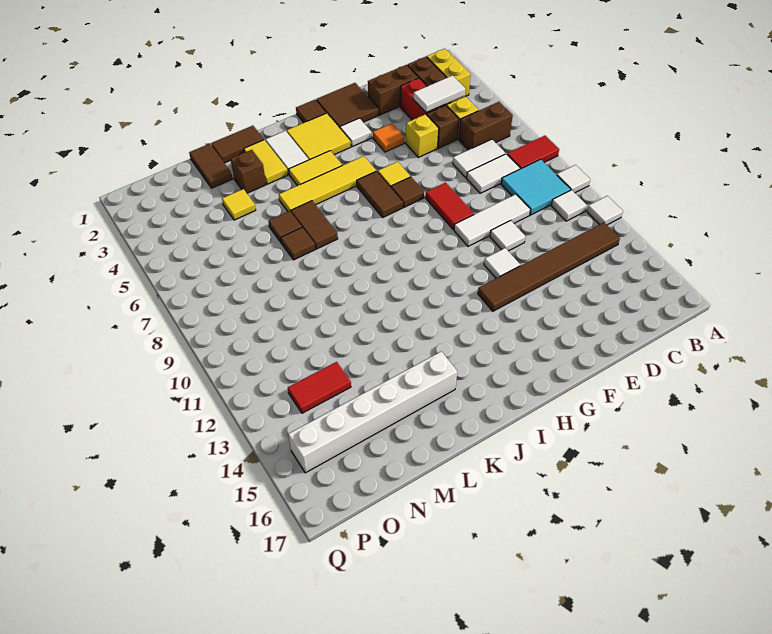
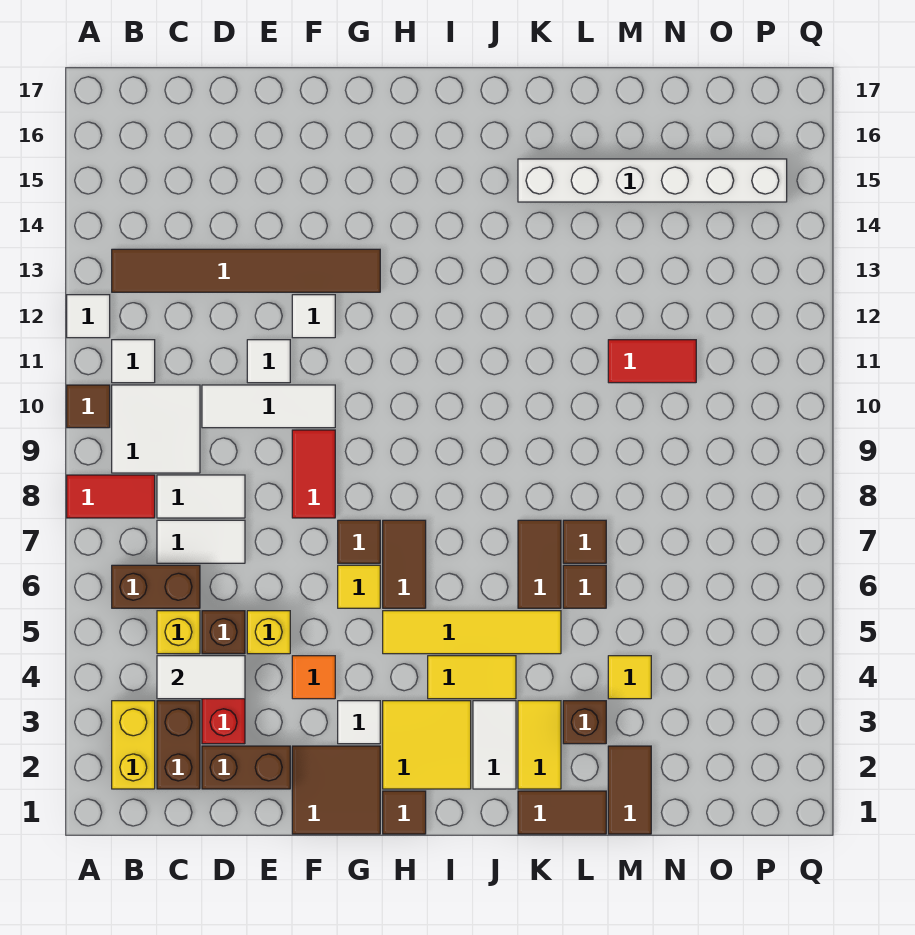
white tile A10 level 1 -> brown tile A10 level 1
cyan tile B9:C10 level 1 -> white tile B9:C10 level 1
red tile N13:O13 level 1 -> red tile M11:N11 level 1

